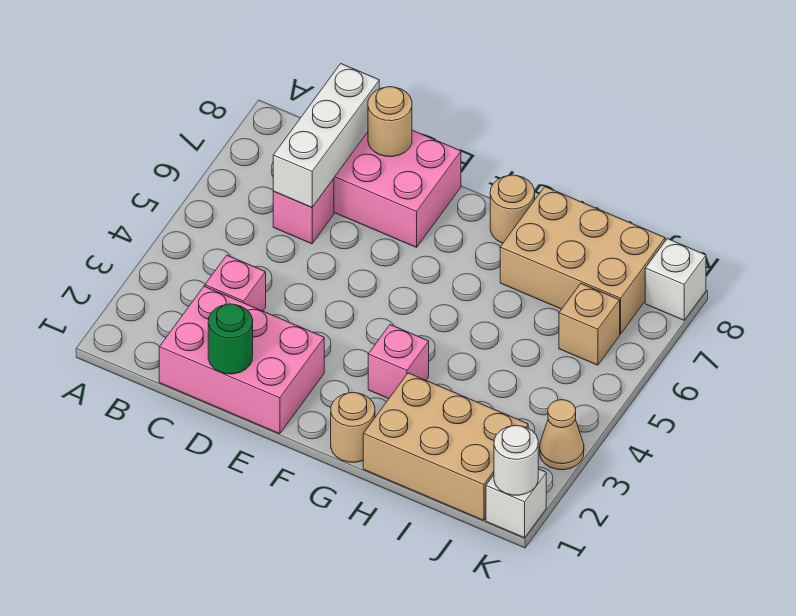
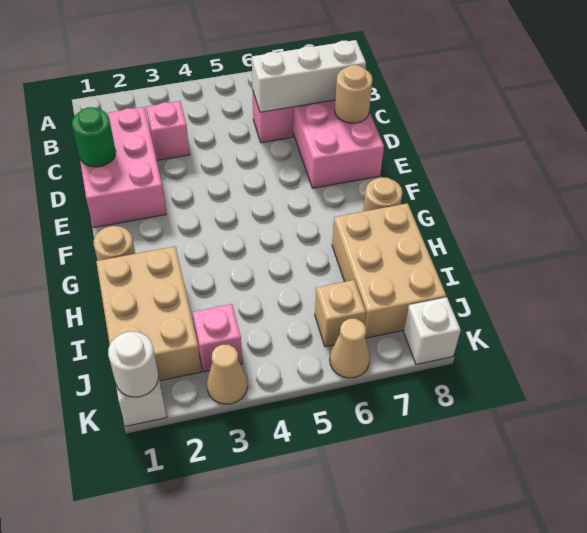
pink brick G3 level 1 -> pink brick J3 level 1
none -> tan cone K6 level 1

